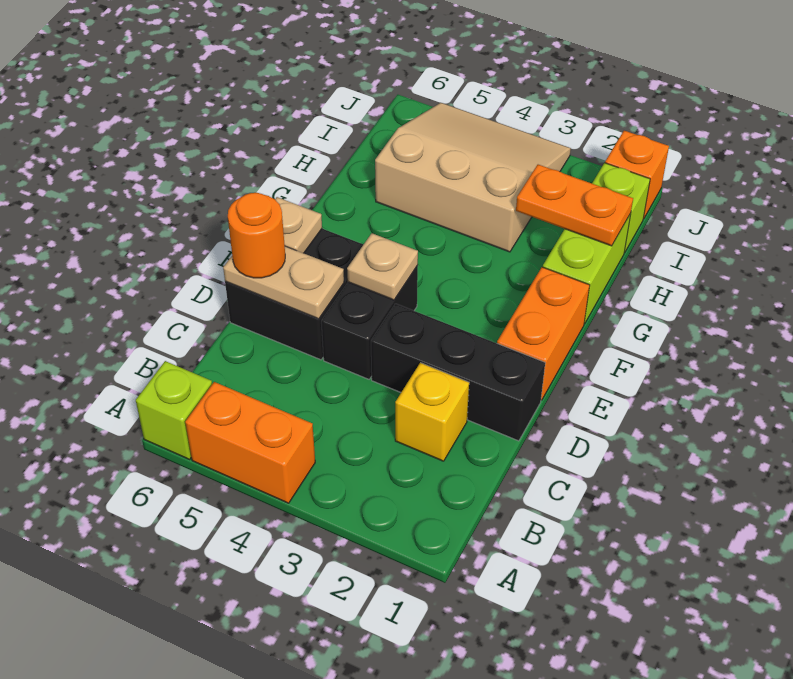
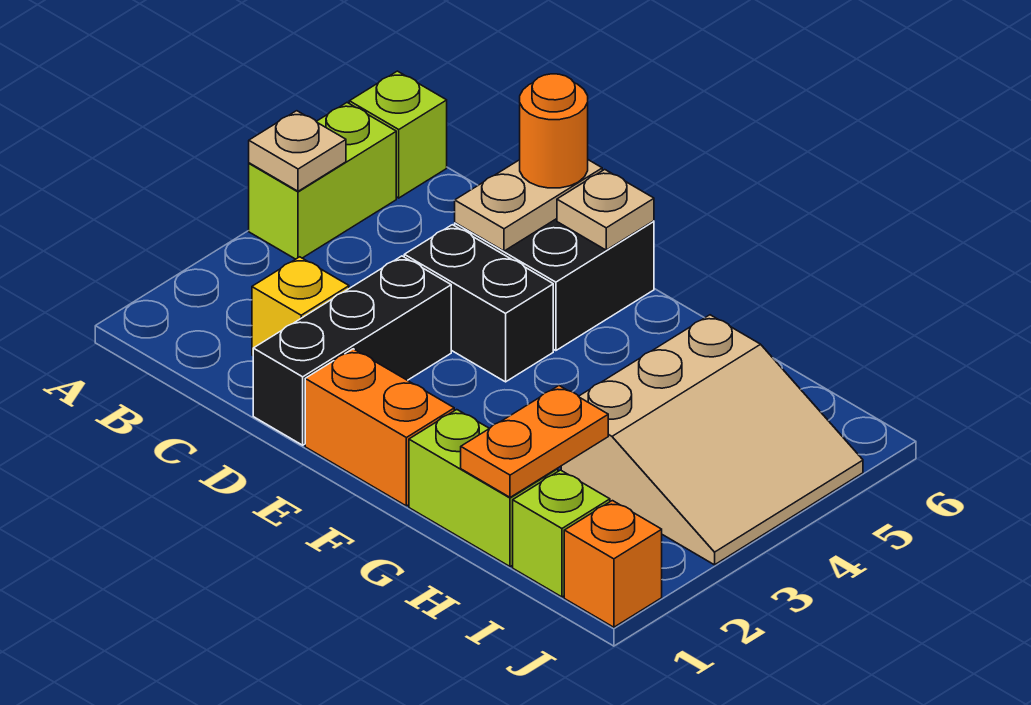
orange brick A4:A5 level 1 -> lime brick A4:A5 level 1
tan plate E4 level 2 -> tan plate A4 level 2

